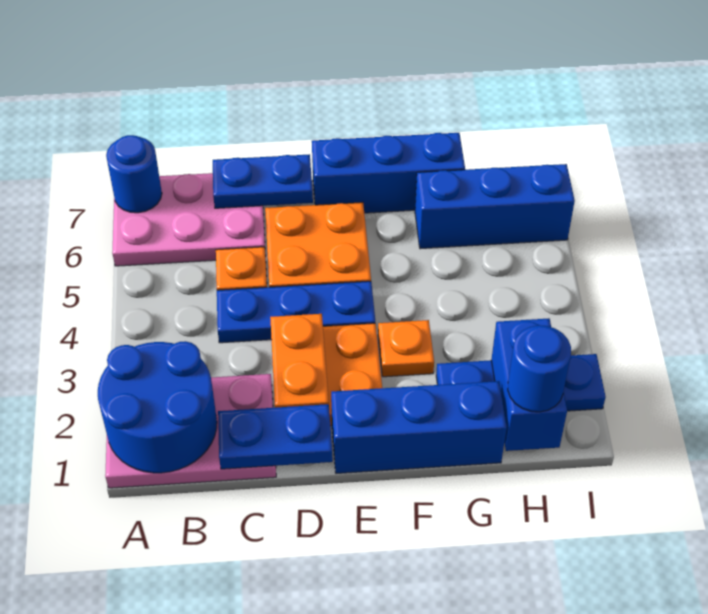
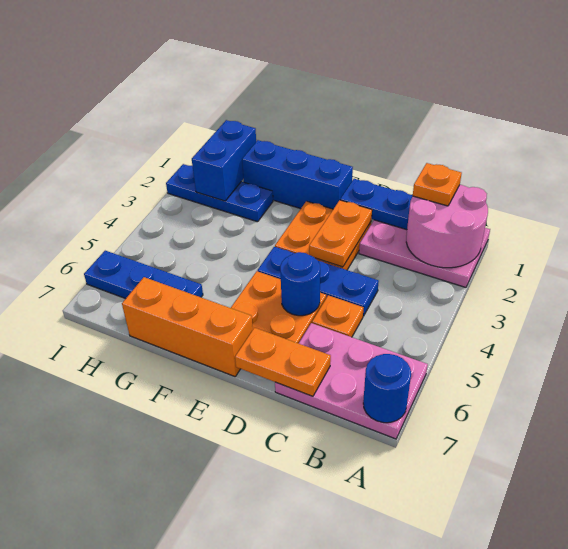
blue round brick A1:B2 level 2 -> pink round brick A1:B2 level 2
blue plate C7:D7 level 2 -> orange plate C7:D7 level 2
blue brick E7:G7 level 1 -> orange brick E7:G7 level 1
orange plate F3 level 1 -> orange plate B1 level 3
blue brick G6:I6 level 1 -> blue plate G6:I6 level 1
blue round brick H1 level 3 -> blue round brick D5 level 2

